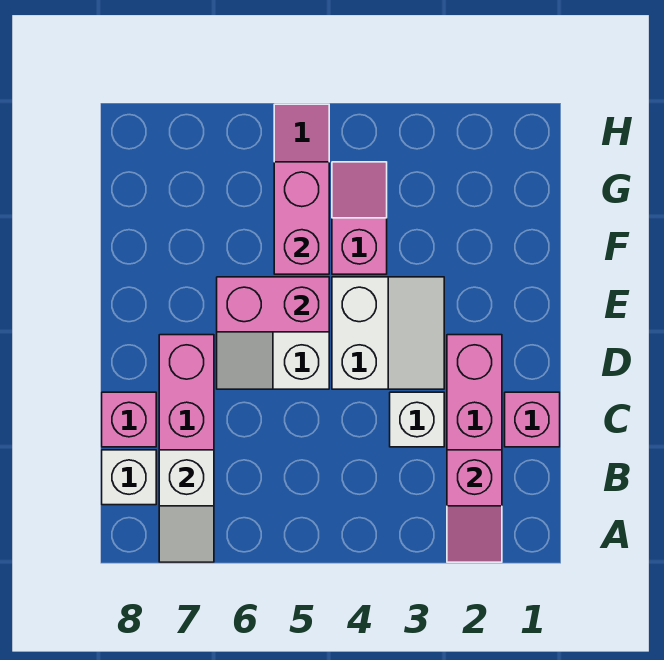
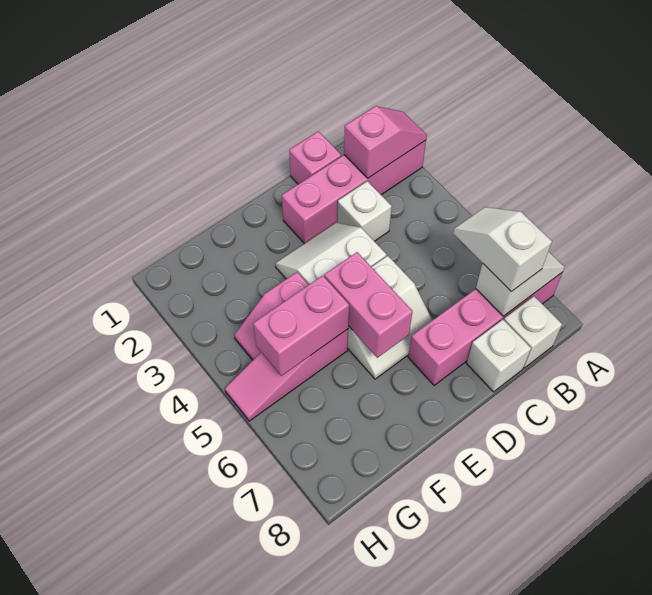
none -> white slope B6:B7 level 3 top 7
pink brick C8 level 1 -> white brick C8 level 1

